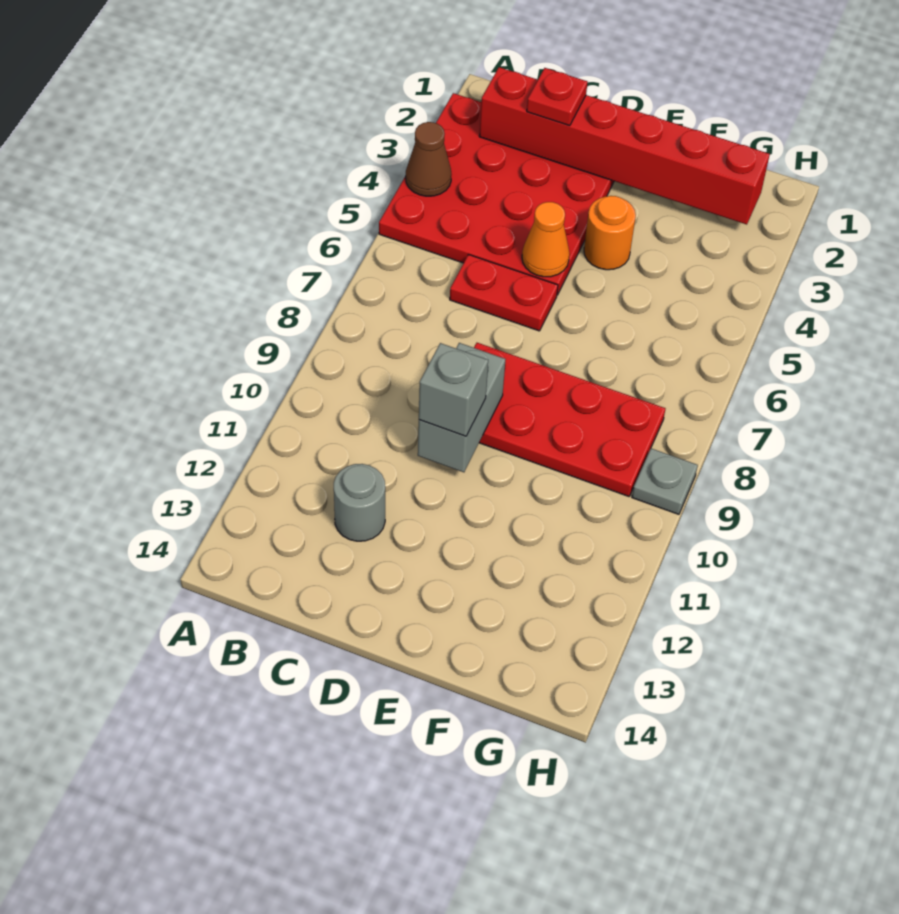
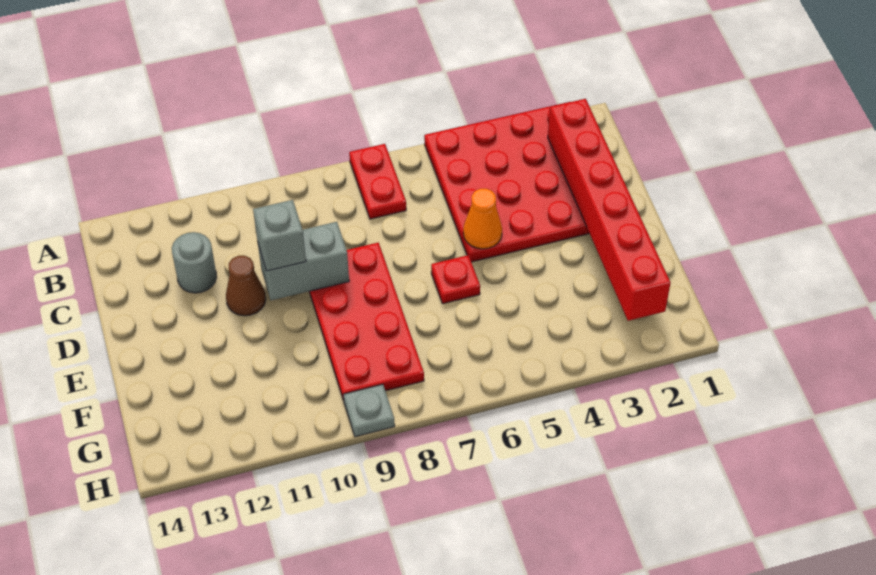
brown cone A4 level 2 -> brown cone D11 level 1
red plate C2 level 3 -> red plate E6 level 1
red plate C6:D6 level 1 -> red plate A7:B7 level 1
orange round brick E4 level 1 -> none

